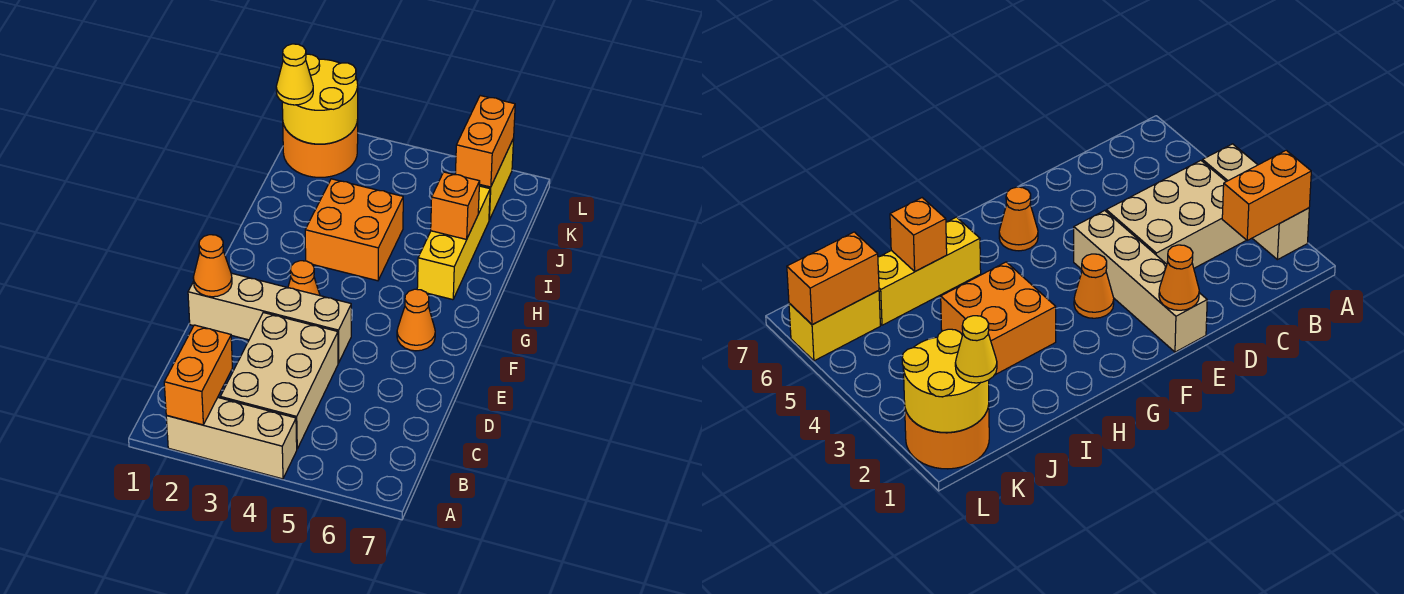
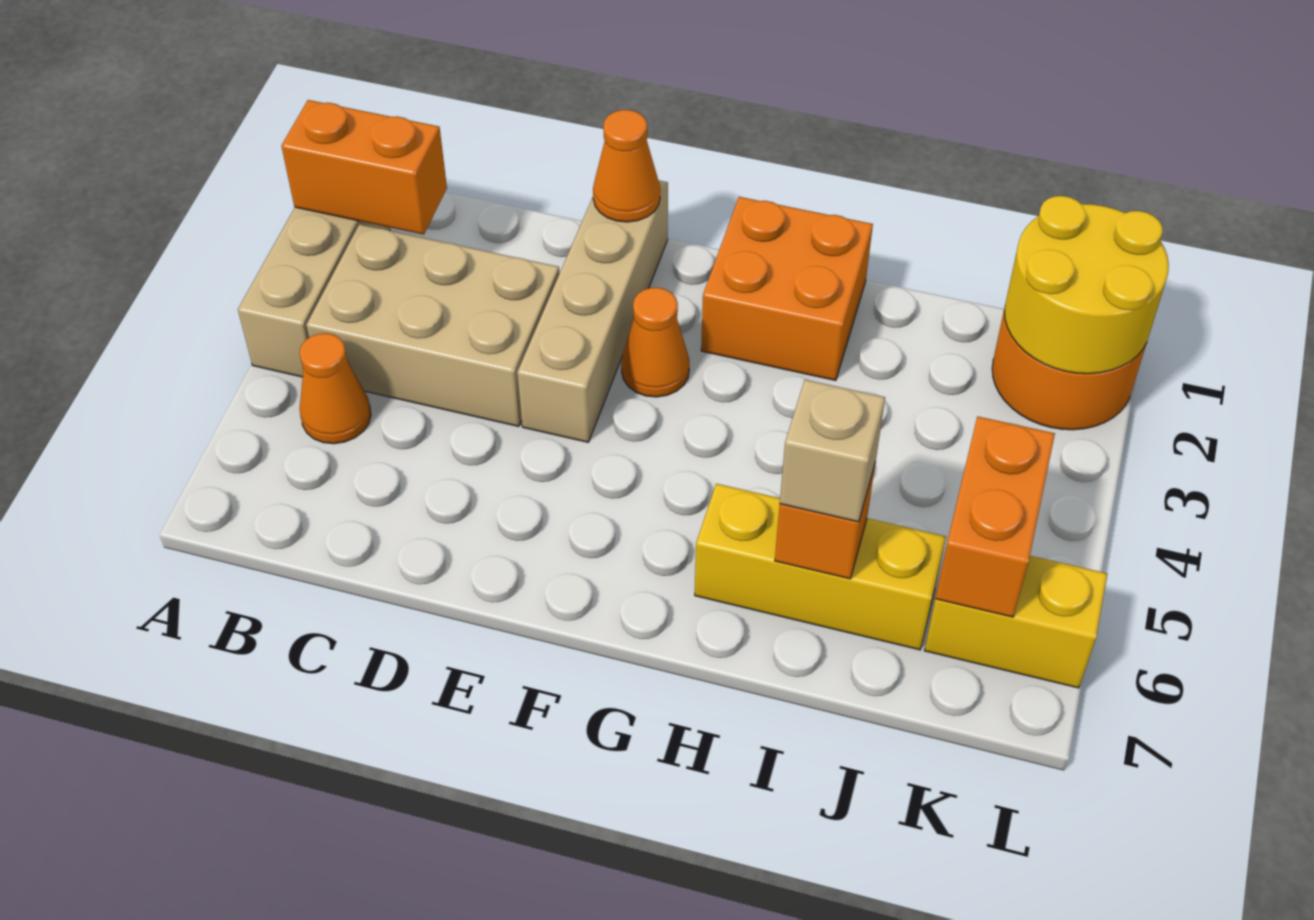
orange cone F6 level 1 -> orange cone B5 level 1
orange brick H3:I4 level 1 -> orange brick G1:H2 level 1
none -> tan brick I6 level 3
yellow cone K1 level 3 -> none
orange brick K6:L6 level 2 -> orange brick K5:K6 level 2

